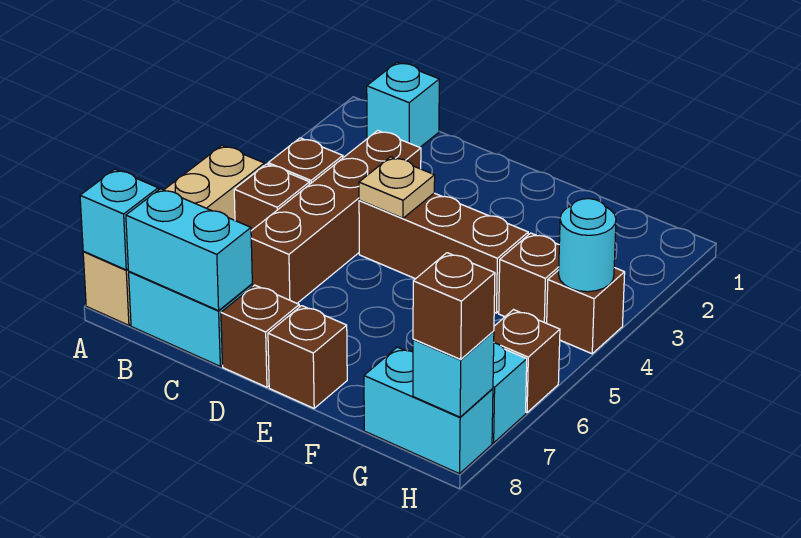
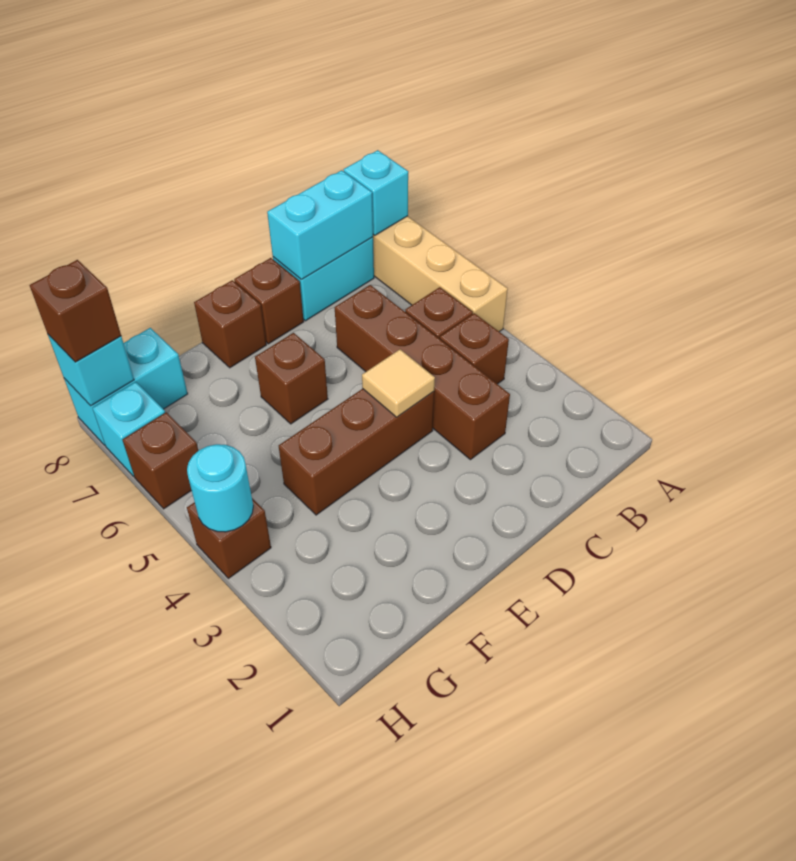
cyan brick B1 level 1 -> none
tan plate D4 level 2 -> tan tile D4 level 2
brown brick G4 level 1 -> brown brick E6 level 1

